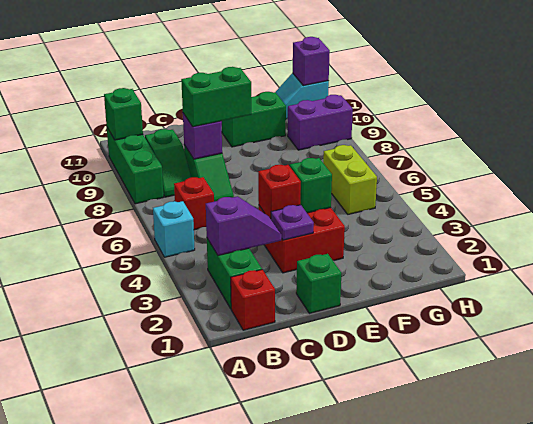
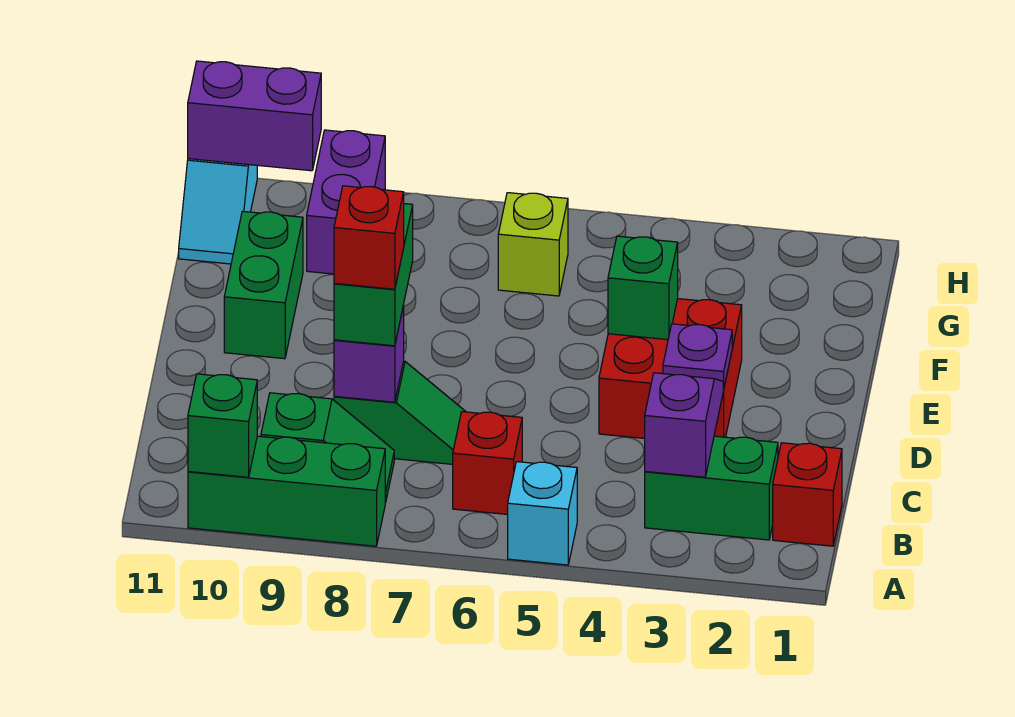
green brick D1 level 1 -> none
red brick D4 level 2 -> red brick C8 level 4
lime brick G5:G6 level 1 -> lime brick G6 level 1
purple brick H11 level 2 -> purple brick H10:H11 level 2

